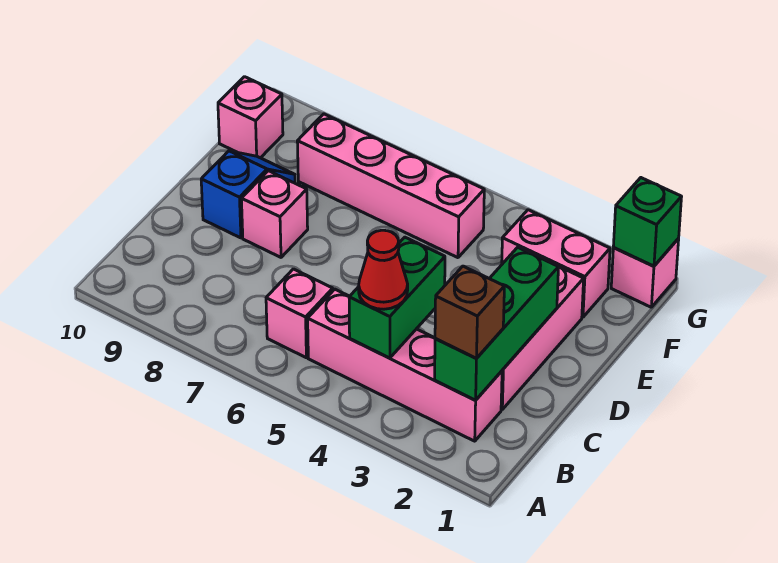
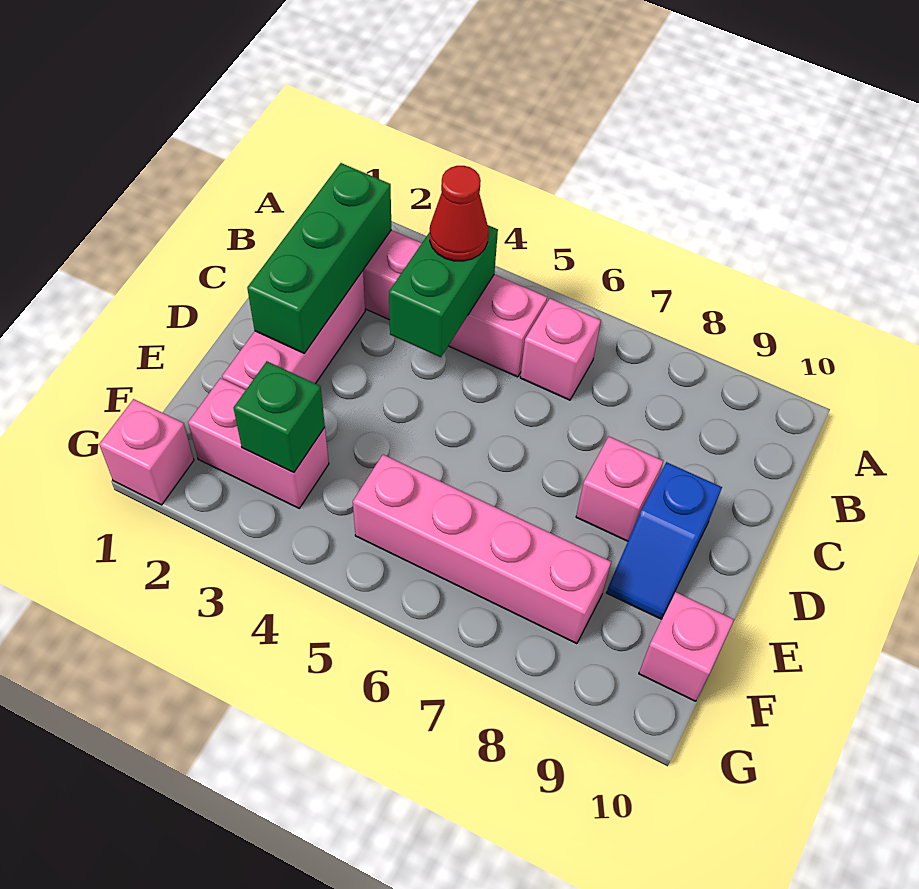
brown brick B2 level 3 -> none
green brick G1 level 2 -> green brick F3 level 2

